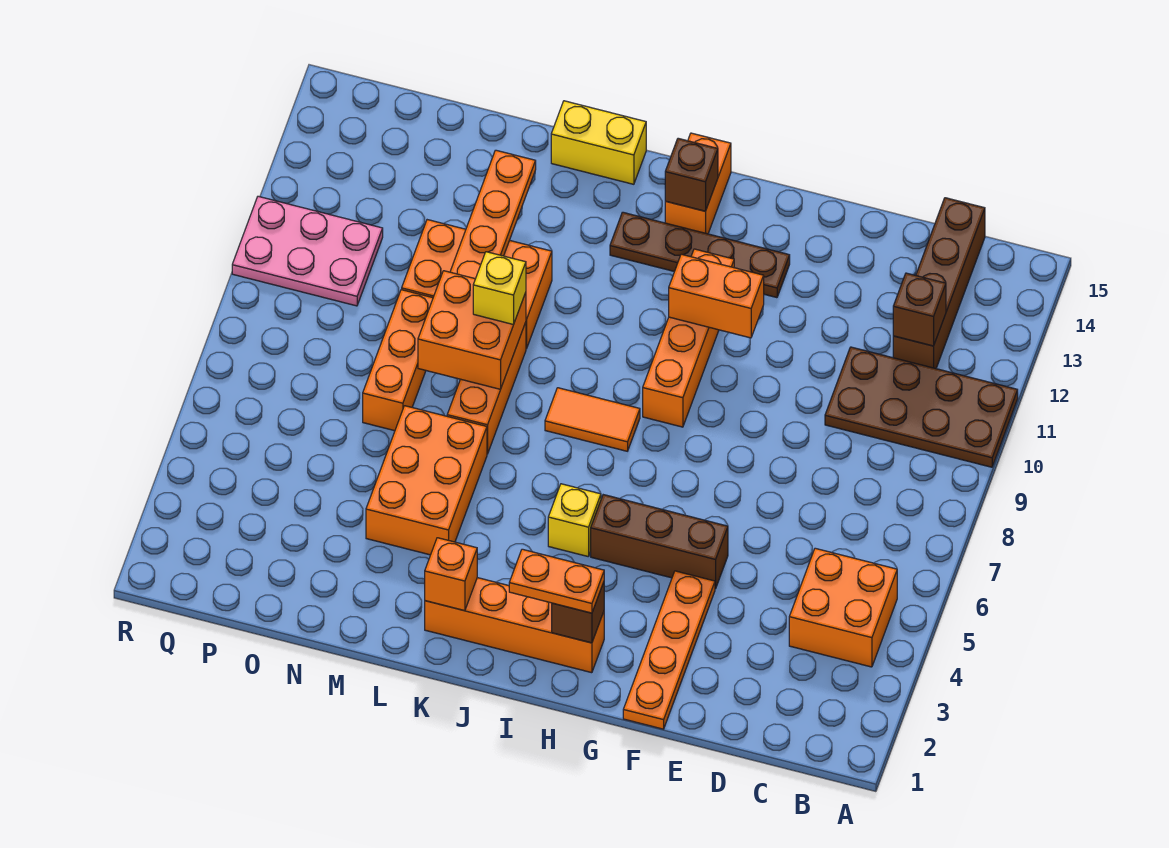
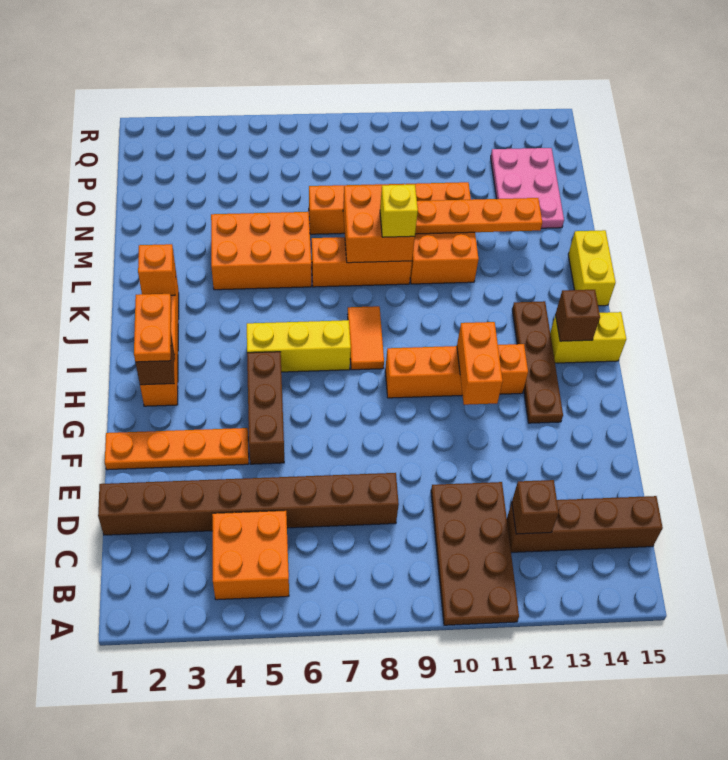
none -> brown brick D1:D8 level 1
yellow brick I5 level 1 -> yellow brick I5:I7 level 1
orange brick I14:I15 level 1 -> yellow brick I14:I15 level 1
pink plate P10:R11 level 1 -> pink plate N13:P14 level 1

